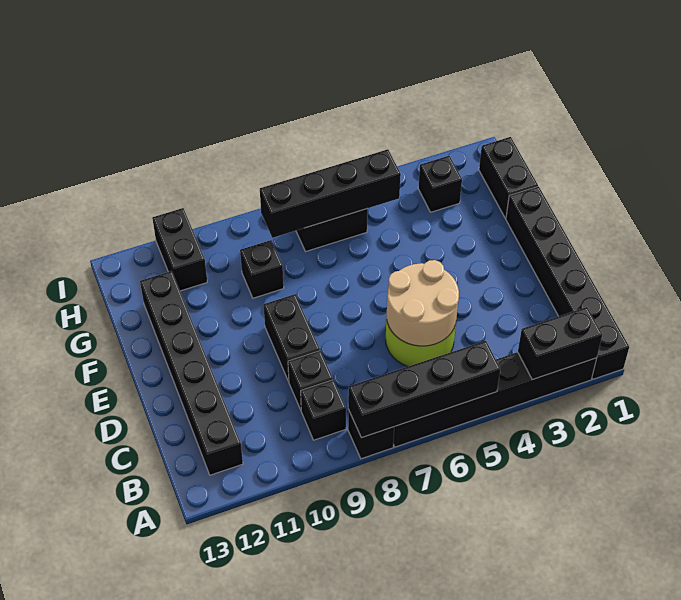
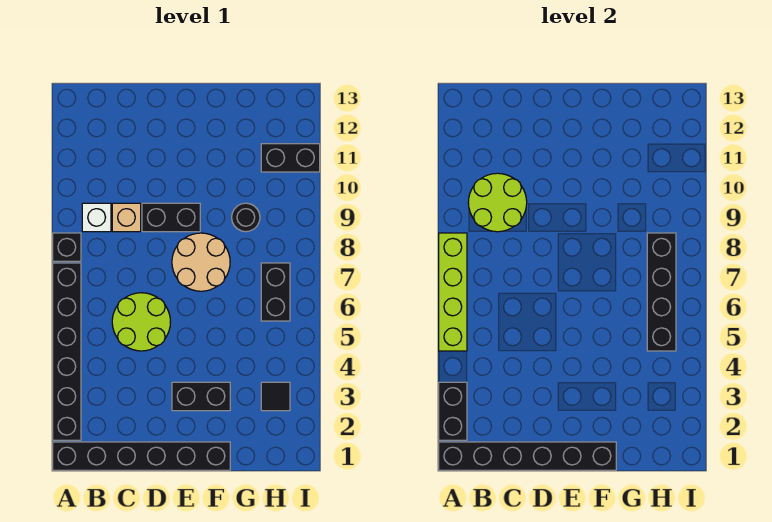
black brick A5:A8 level 2 -> lime brick A5:A8 level 2
black brick B9 level 1 -> white brick B9 level 1
none -> lime round brick B9:C10 level 2
black brick B12:G12 level 1 -> black brick A1:F1 level 2
tan round brick C5:D6 level 2 -> tan round brick E7:F8 level 1
black brick C9 level 1 -> tan brick C9 level 1
black brick G1:H1 level 1 -> black brick E3:F3 level 1
black brick G9 level 1 -> black round brick G9 level 1
black brick H3 level 1 -> black tile H3 level 1

